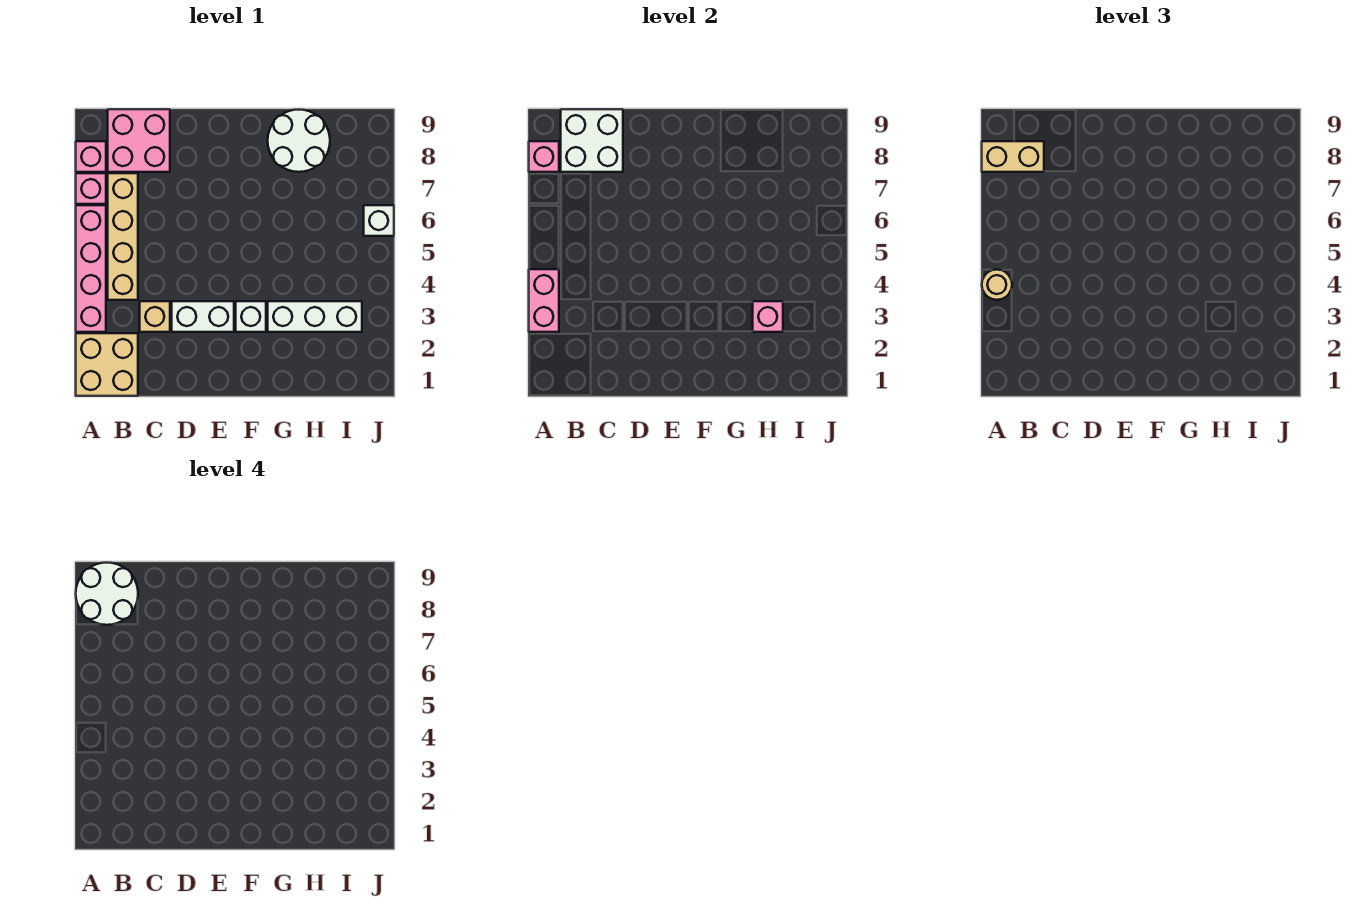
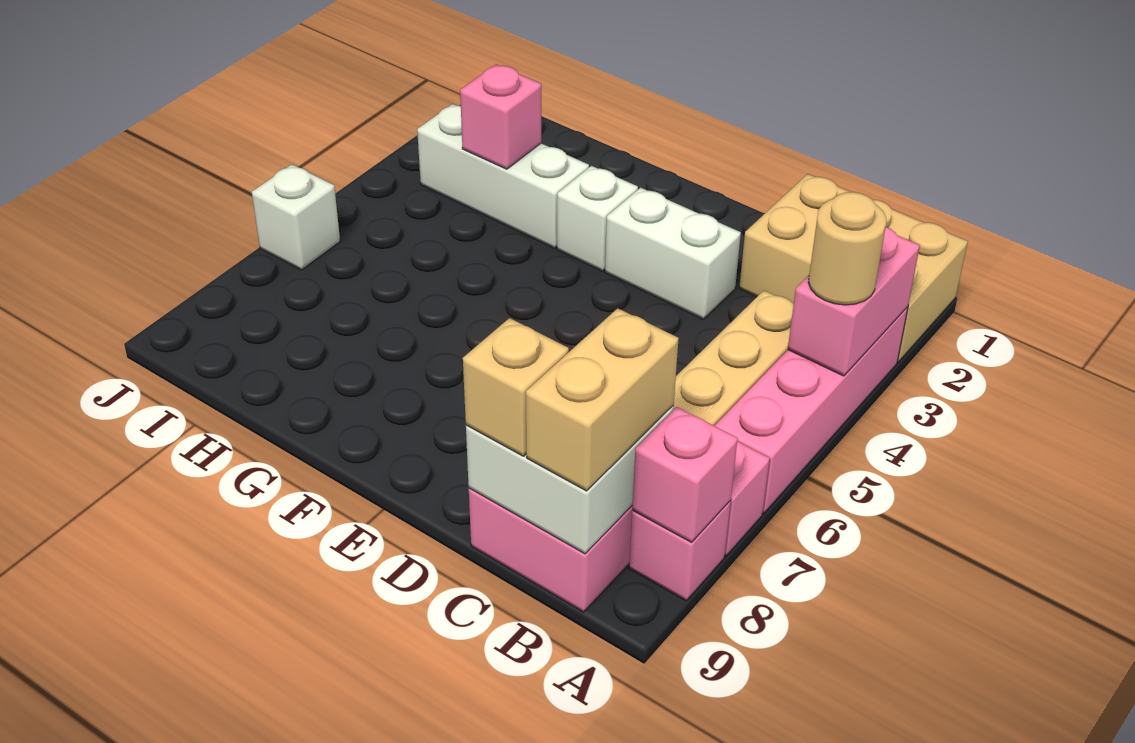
tan brick A1:B2 level 1 -> tan brick A1:C2 level 1
tan brick A8:B8 level 3 -> tan brick B8:B9 level 3
white round brick A8:B9 level 4 -> none
tan brick C3 level 1 -> tan brick C9 level 3
white round brick G8:H9 level 1 -> none

